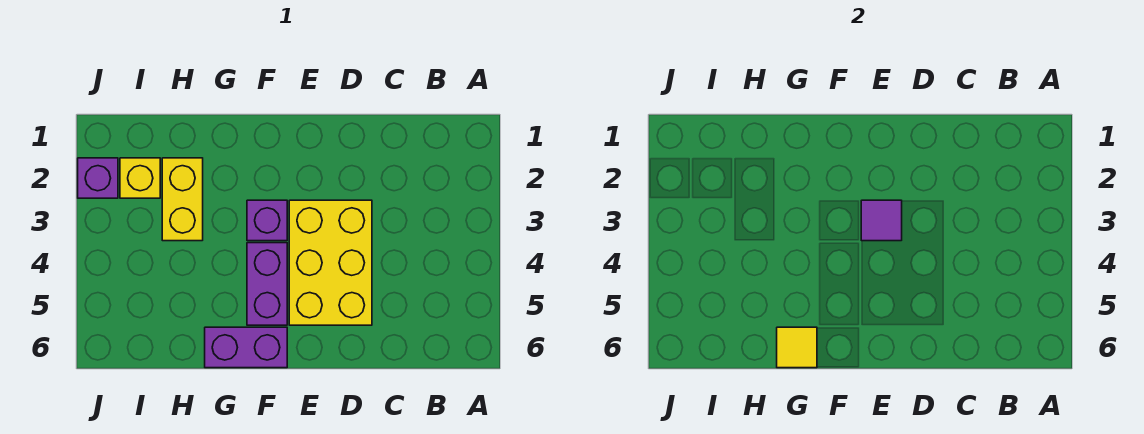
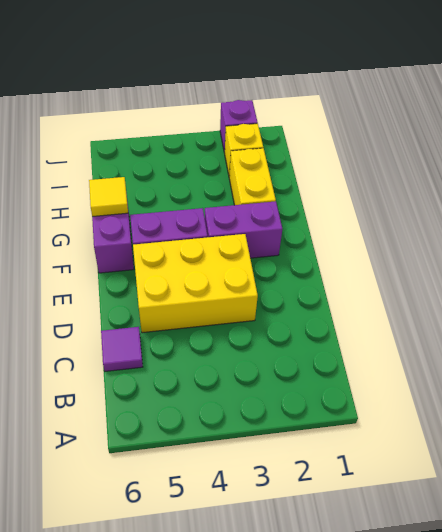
purple tile E3 level 2 -> purple tile C6 level 1
purple brick F3 level 1 -> purple brick F2:F3 level 1
yellow brick H2:H3 level 1 -> yellow brick G2:H2 level 1

